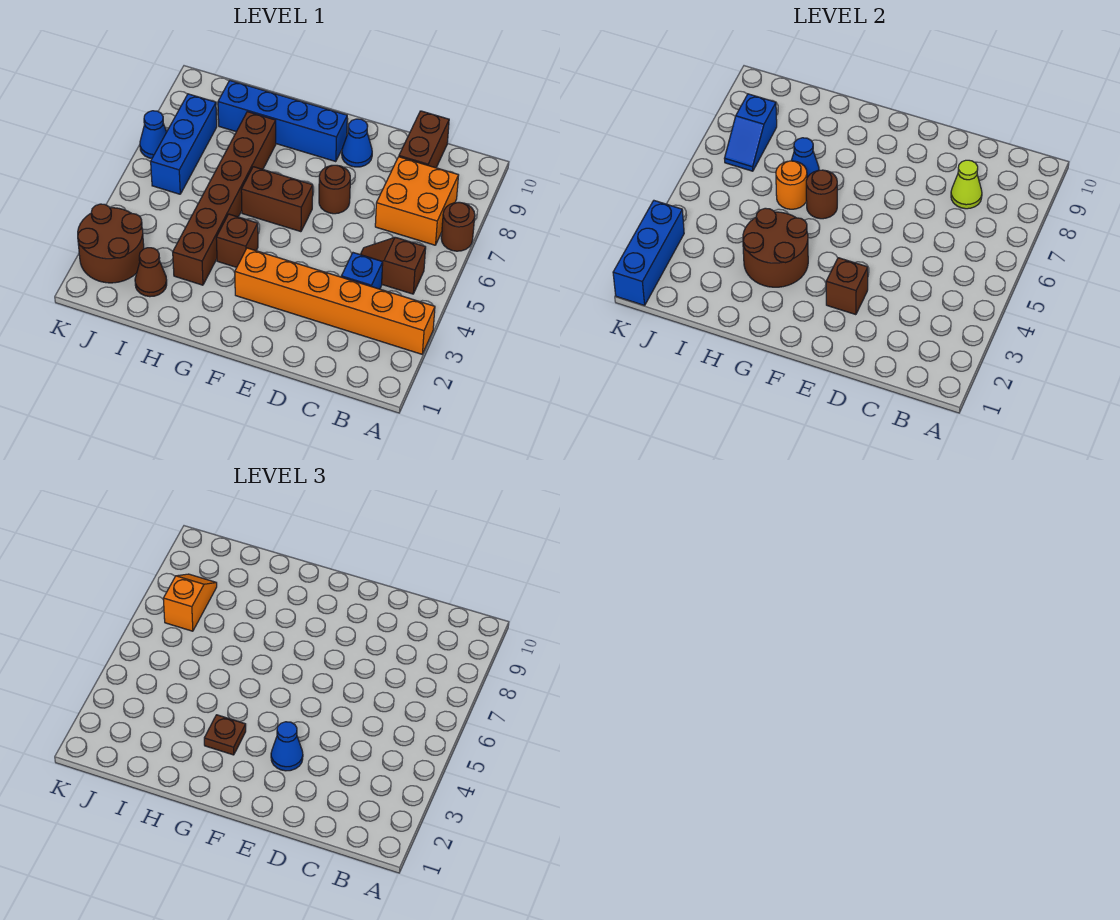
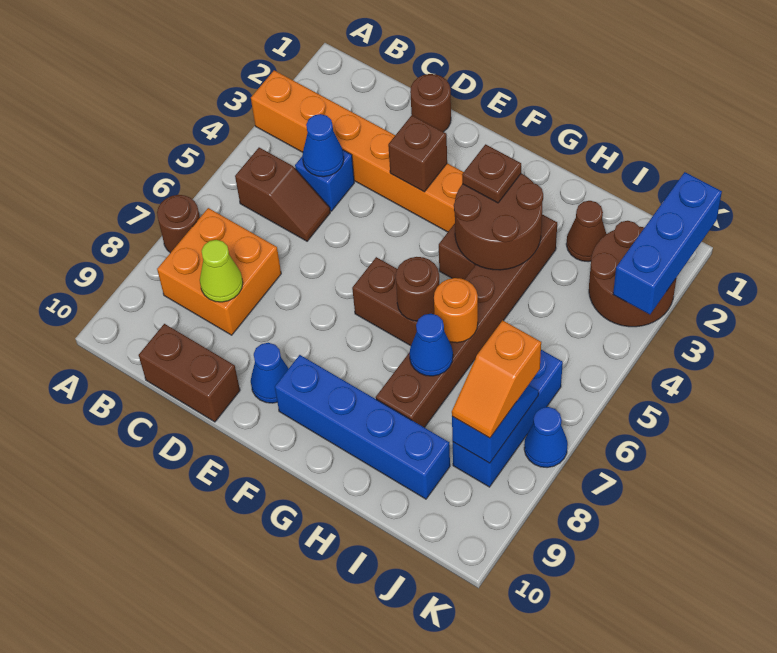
brown brick C9:C10 level 1 -> brown brick C10:D10 level 1
blue cone E3 level 3 -> blue cone C4 level 2
brown round brick E7 level 1 -> brown round brick D1 level 1

